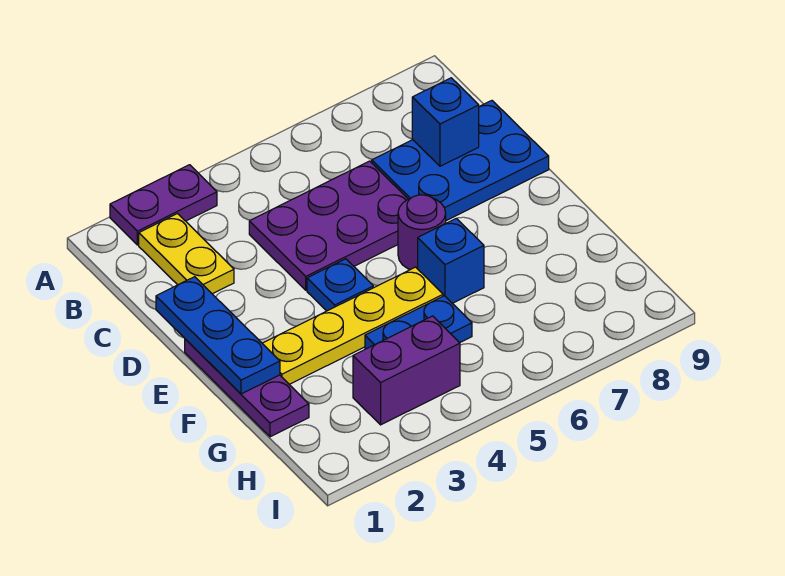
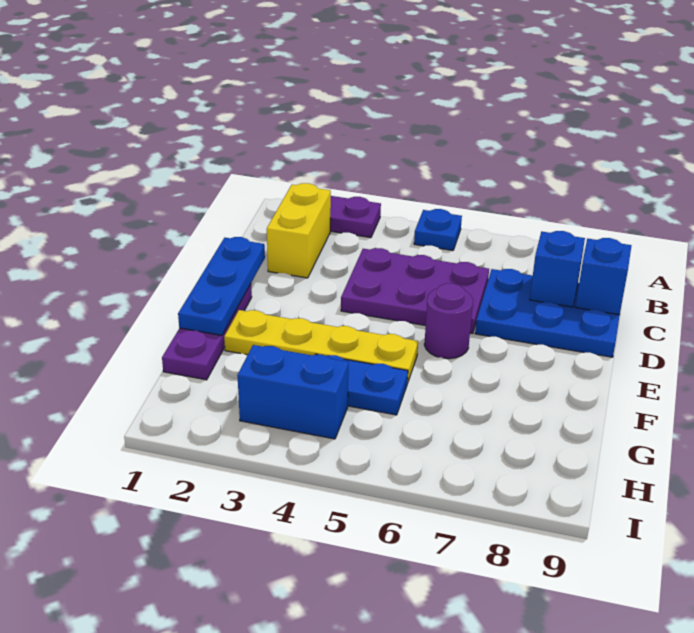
yellow plate B2:C2 level 1 -> yellow brick B2:C2 level 1
blue plate E4 level 1 -> blue plate A5 level 1
blue brick F6 level 1 -> blue brick C9 level 2
purple brick H3:H4 level 1 -> blue brick H3:H4 level 1

